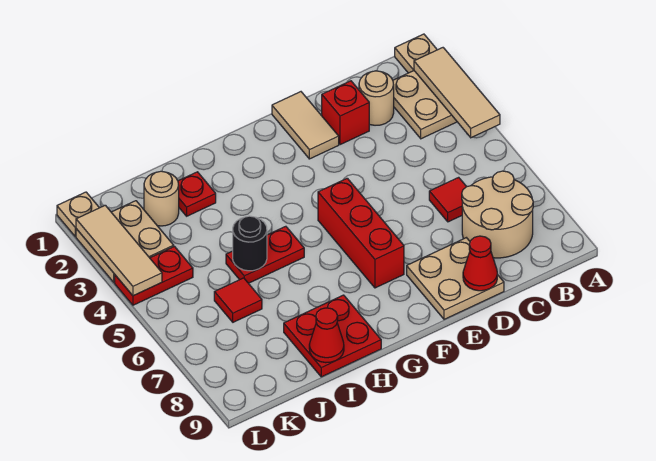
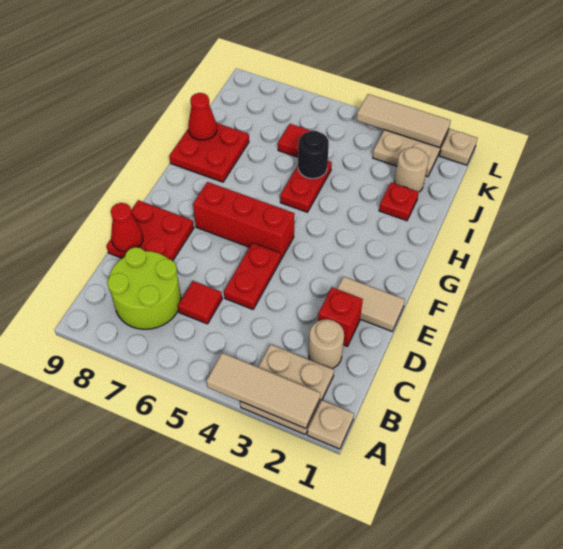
tan round brick B7:C8 level 1 -> lime round brick B7:C8 level 1
tan plate D8:E9 level 1 -> red plate D8:E9 level 1
red plate K4:L4 level 1 -> red plate D5:E5 level 1

